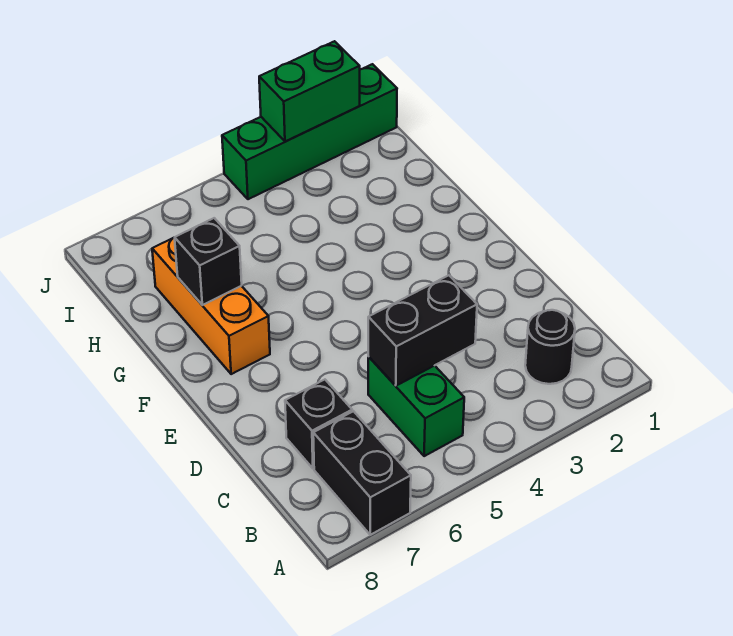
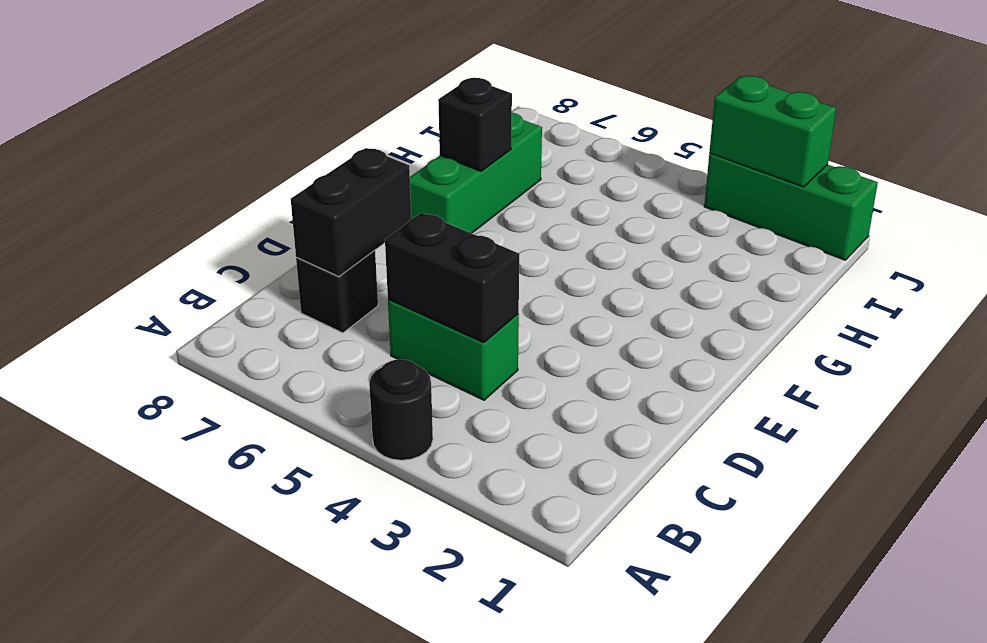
black brick A7:B7 level 1 -> black brick C7:D7 level 2
black round brick B2 level 1 -> black round brick A4 level 1
green brick B5:C5 level 1 -> green brick C4:C5 level 1
orange brick F7:H7 level 1 -> green brick F7:H7 level 1
green brick J1:J4 level 1 -> green brick J1:J3 level 1

